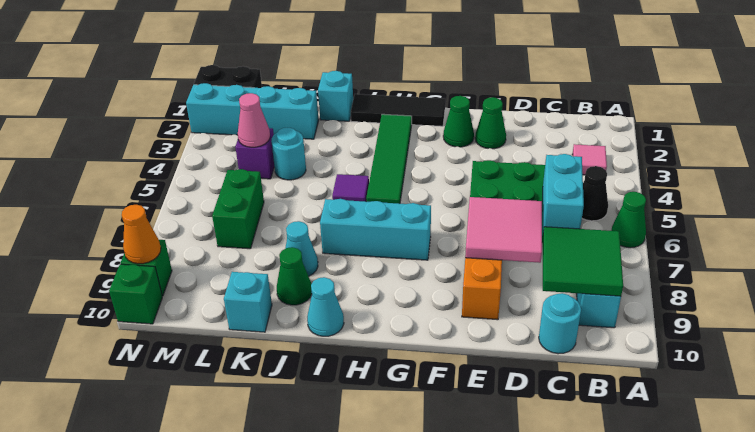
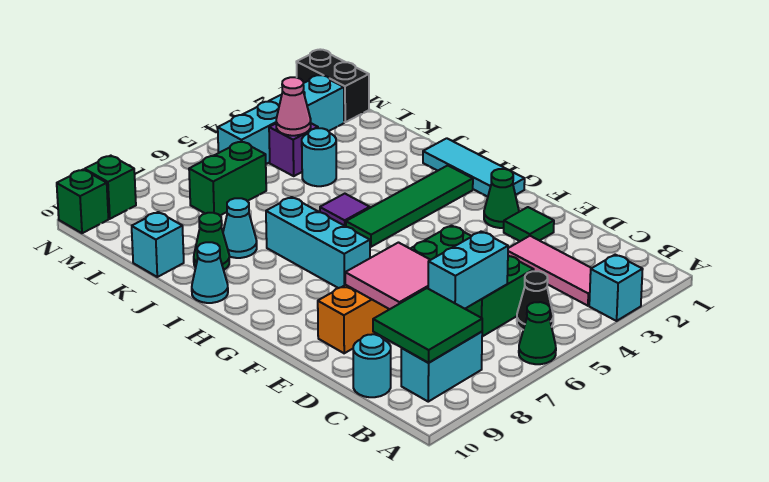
pink tile B3 level 1 -> pink tile B3:D3 level 1
green cone E2 level 1 -> green tile E2 level 1
black tile G1:I1 level 1 -> cyan tile G1:I1 level 1
cyan brick J1 level 1 -> cyan brick A3 level 1
cyan brick K2:N2 level 1 -> cyan brick M2:M5 level 1
orange cone N9 level 2 -> none

